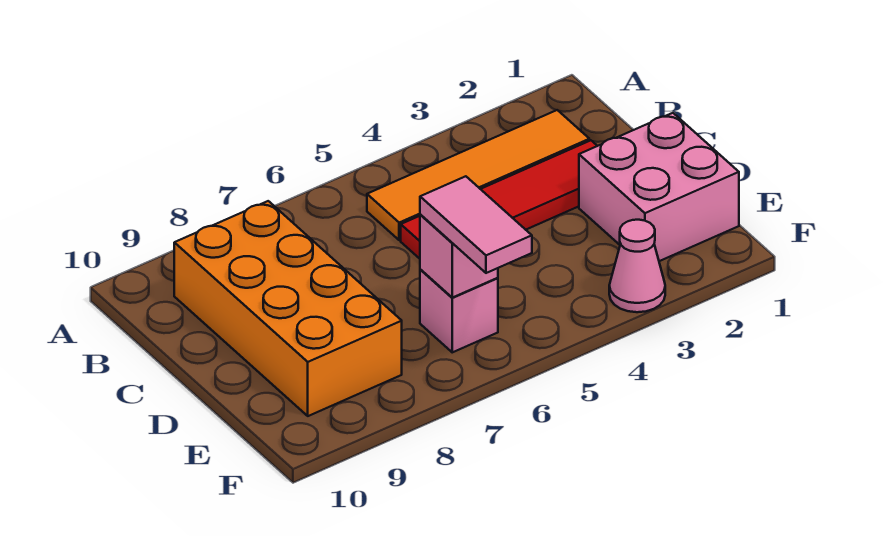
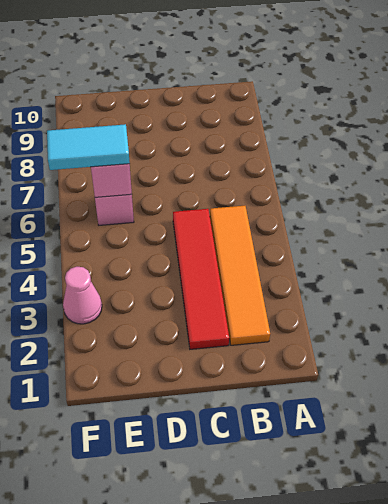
orange brick B8:E9 level 1 -> none
pink brick D1:E2 level 1 -> none
pink tile E6:F6 level 3 -> cyan tile E6:F6 level 3

